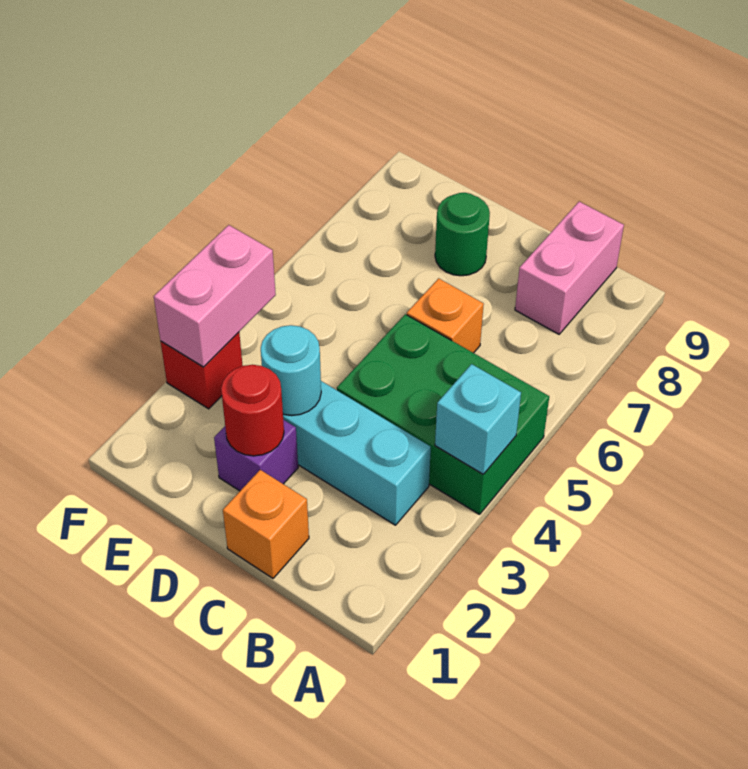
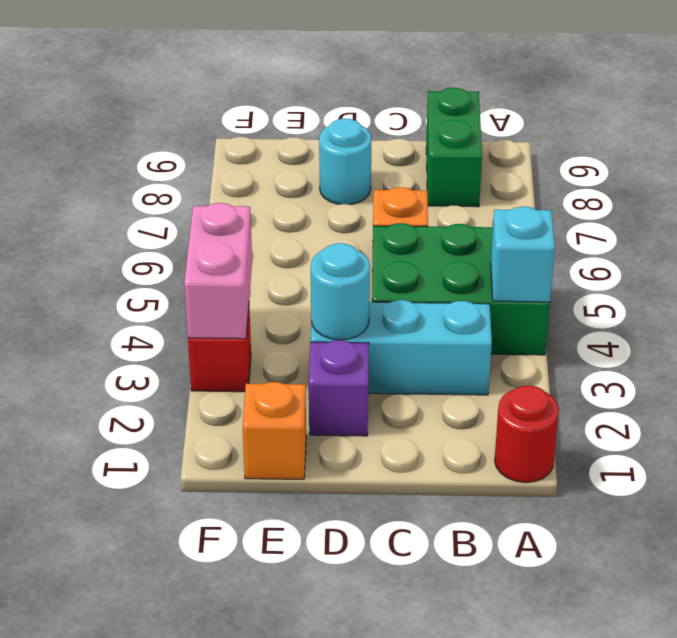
pink brick B8:B9 level 1 -> green brick B8:B9 level 1
orange brick C1 level 1 -> orange brick E1 level 1
red round brick D2 level 2 -> red round brick A1 level 1
green round brick D8 level 1 -> cyan round brick D8 level 1

